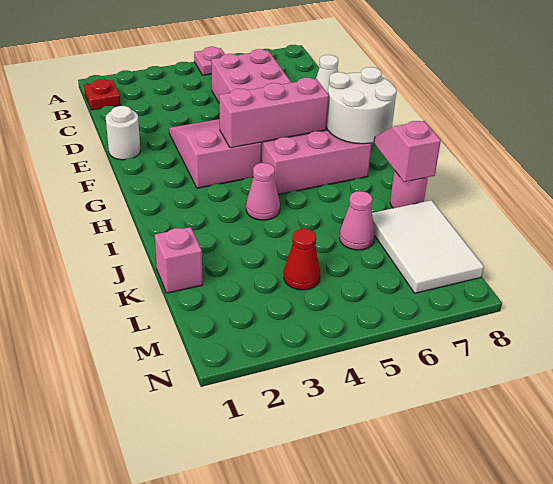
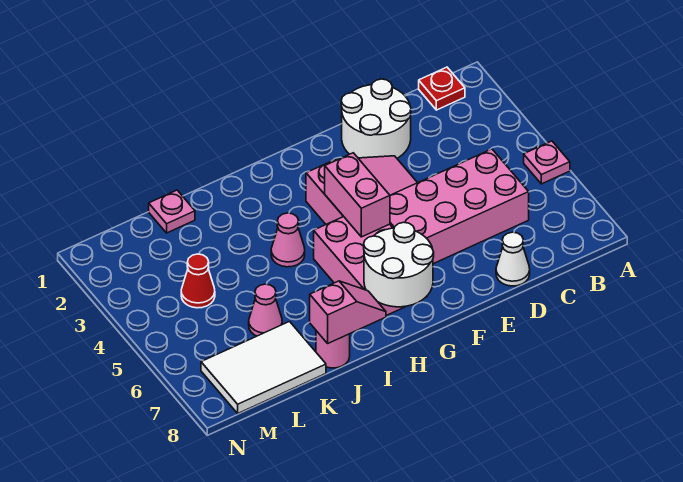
white round brick E1 level 1 -> white round brick D1:E2 level 1
pink brick G4:G6 level 2 -> pink brick G4:G5 level 2
pink brick K1 level 1 -> pink plate K1 level 1

